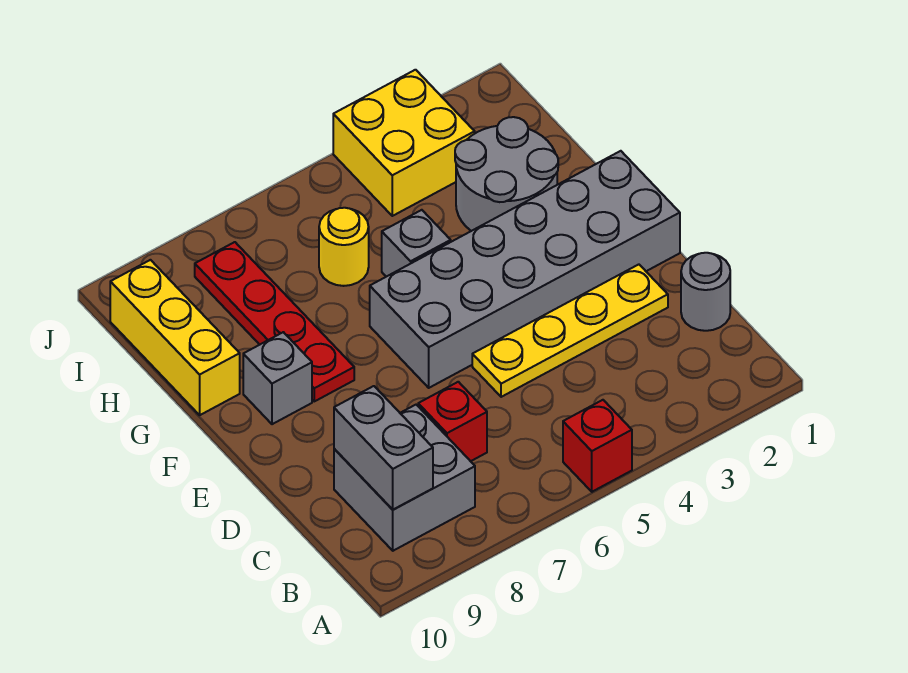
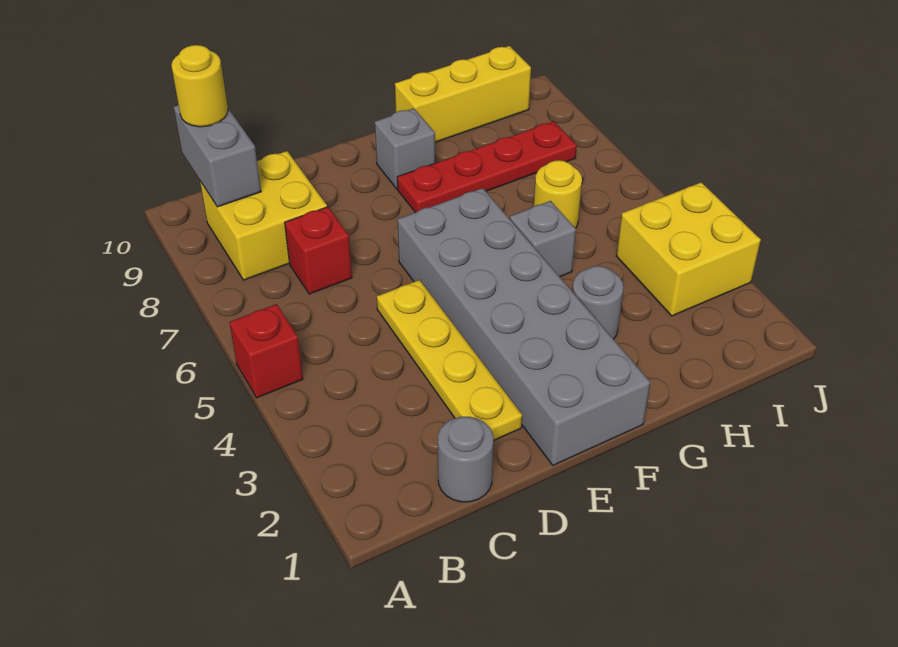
grey brick B8:C9 level 1 -> yellow brick B8:C9 level 1
grey brick B9:C9 level 2 -> grey brick B9:B10 level 2
none -> yellow round brick B10 level 3
grey round brick G2:H3 level 1 -> grey round brick G3 level 1

